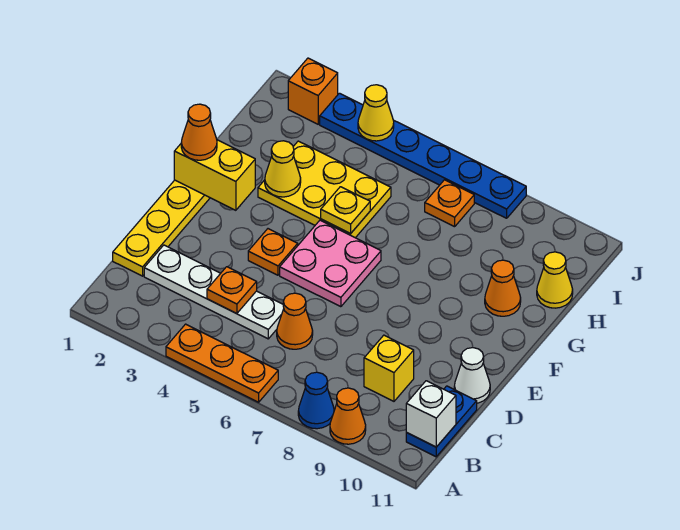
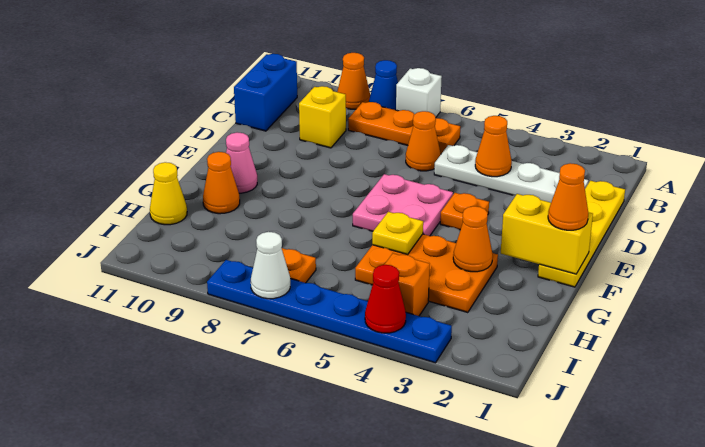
orange plate A4:A6 level 1 -> orange plate B6:B8 level 1
blue plate B11:C11 level 1 -> blue brick B11:C11 level 1
white brick B11 level 2 -> white brick A7 level 1
orange plate C4 level 2 -> orange cone C4 level 2
white cone D11 level 1 -> white cone J7 level 2
none -> pink cone F10 level 1
yellow plate G3:H5 level 1 -> orange plate G3:H5 level 1
yellow cone G3 level 2 -> orange cone G3 level 2
orange brick J2 level 1 -> orange brick I4 level 1
yellow cone J4 level 2 -> red cone J4 level 2

